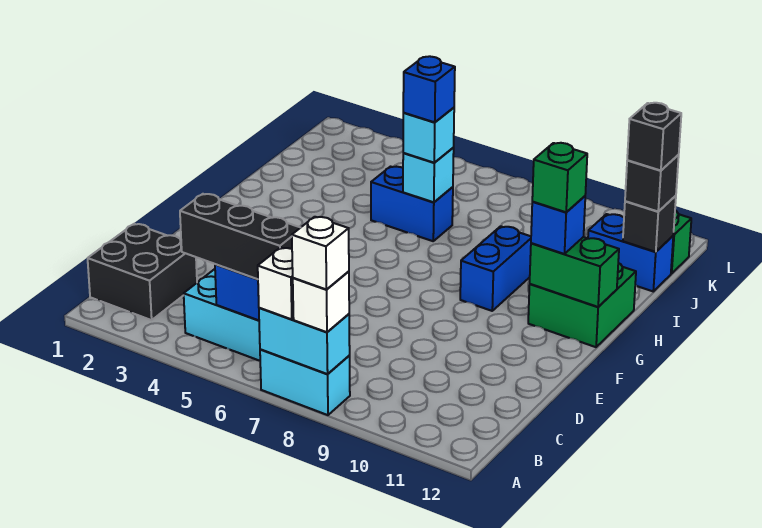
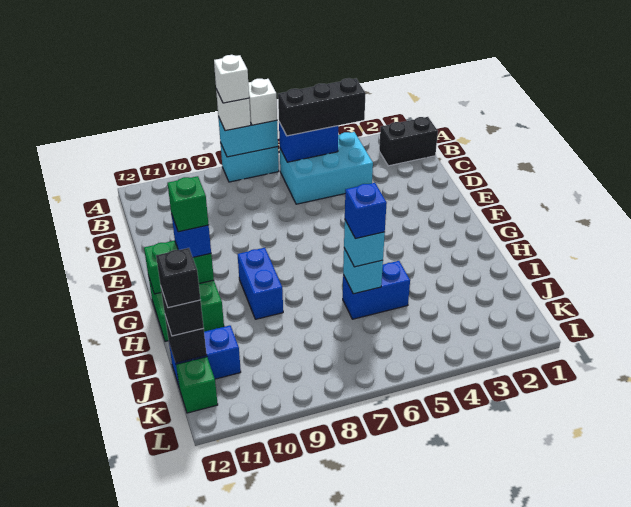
black brick B1:C2 level 1 -> black brick B1:B2 level 1

